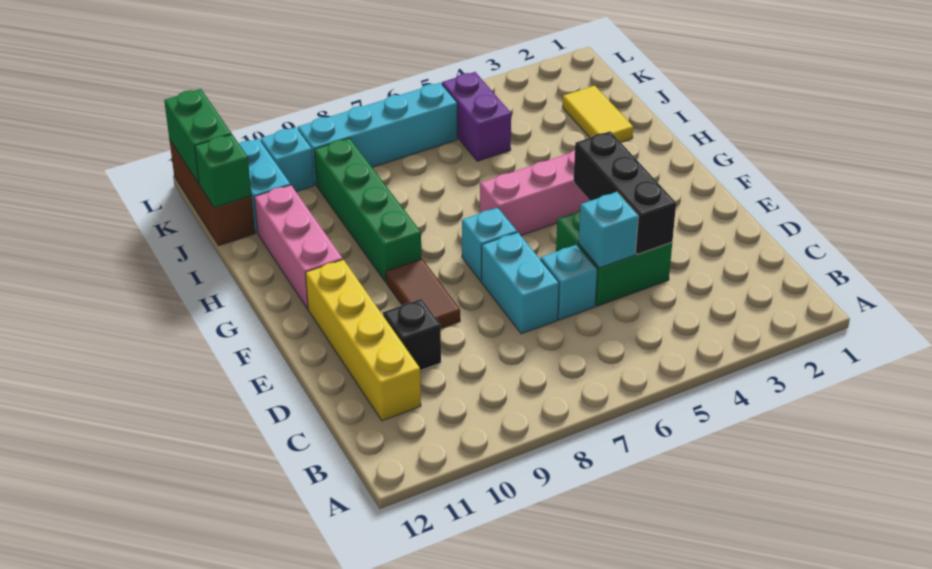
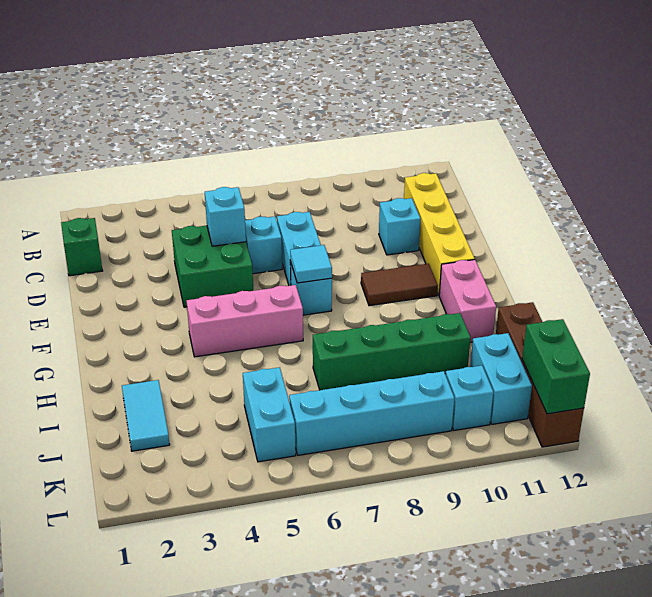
black brick D4:F4 level 2 -> none
black brick D10 level 1 -> cyan brick D10 level 1
brown tile E9:F9 level 1 -> brown tile F9:F10 level 1
none -> cyan tile F7 level 2
green brick G9:J9 level 1 -> green brick I7:I10 level 1
pink brick G11:I11 level 1 -> pink brick G11:H11 level 1
yellow tile I2:J2 level 1 -> cyan tile I2:J2 level 1
purple brick J5:K5 level 1 -> cyan brick J5:K5 level 1
brown brick J12:L12 level 1 -> brown brick I12:L12 level 1
green brick J12 level 2 -> green brick C1 level 1

